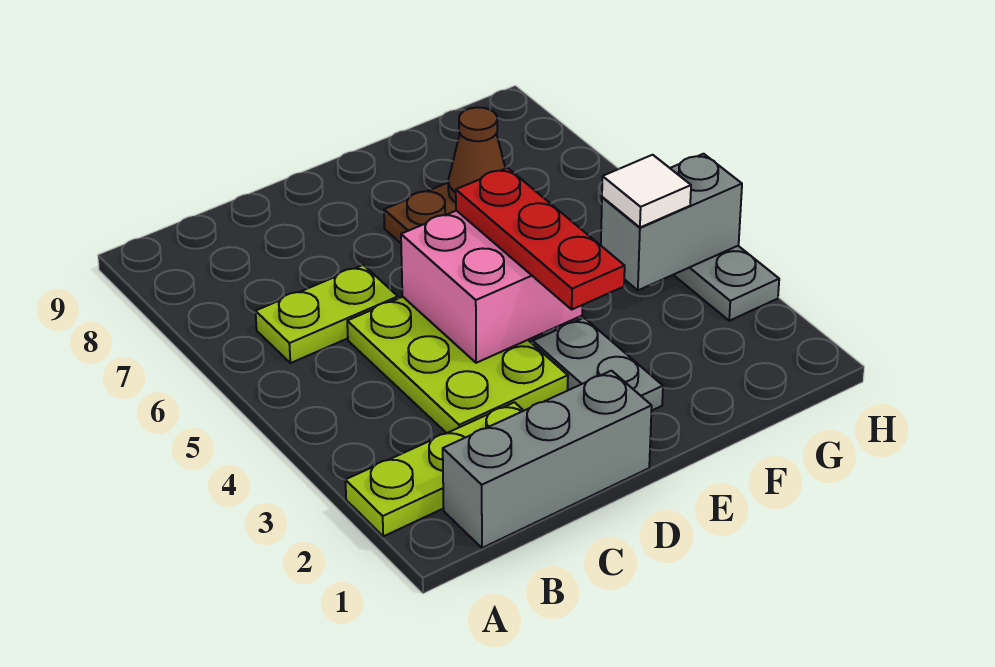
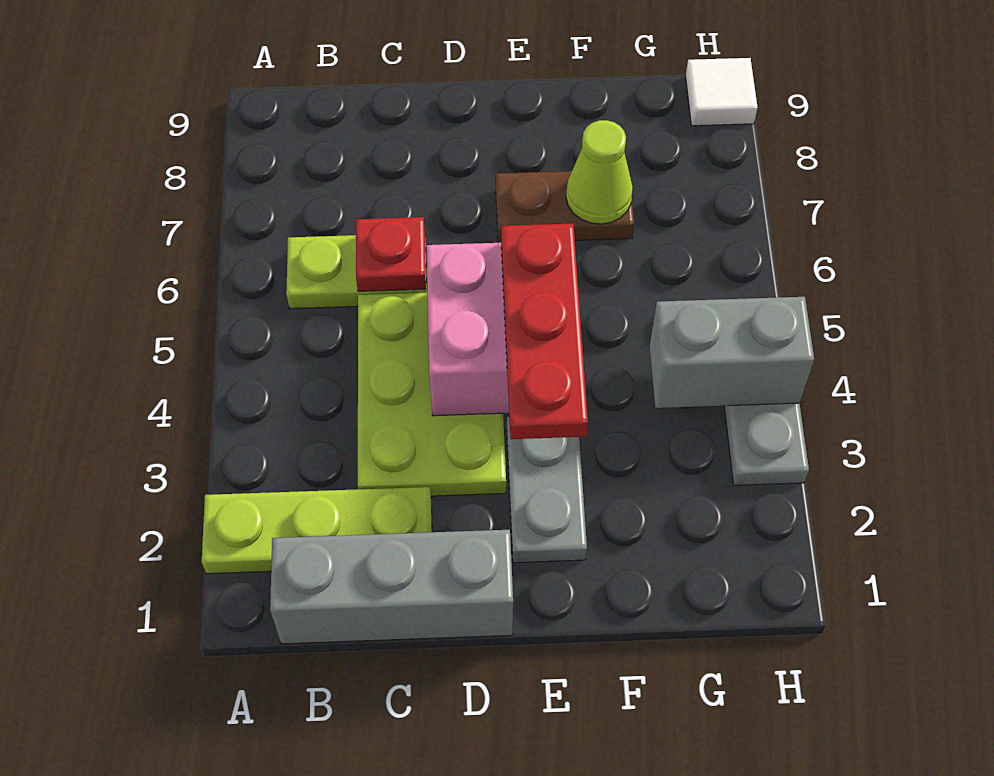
none -> red plate C6 level 2
brown cone F7 level 2 -> lime cone F7 level 2
white tile G4 level 3 -> white tile H9 level 1

